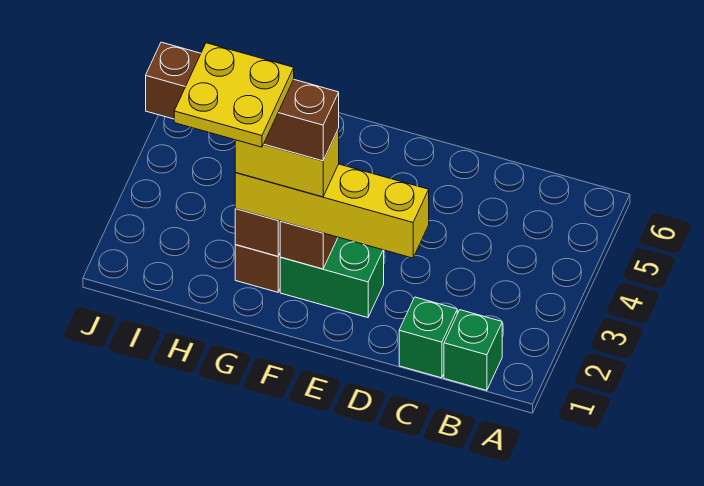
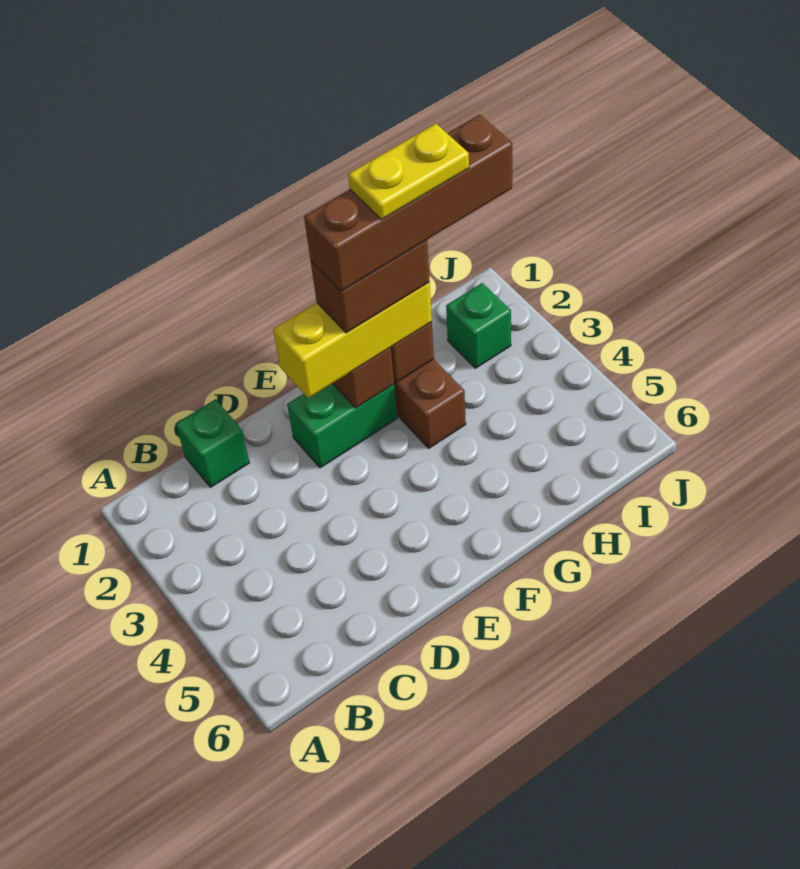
green brick B1 level 1 -> green brick I2 level 1
yellow brick D2:G2 level 3 -> yellow brick E2:G2 level 3
yellow brick F2:G2 level 4 -> brown brick F2:G2 level 4
yellow plate G1:H2 level 6 -> yellow plate G2:H2 level 6

